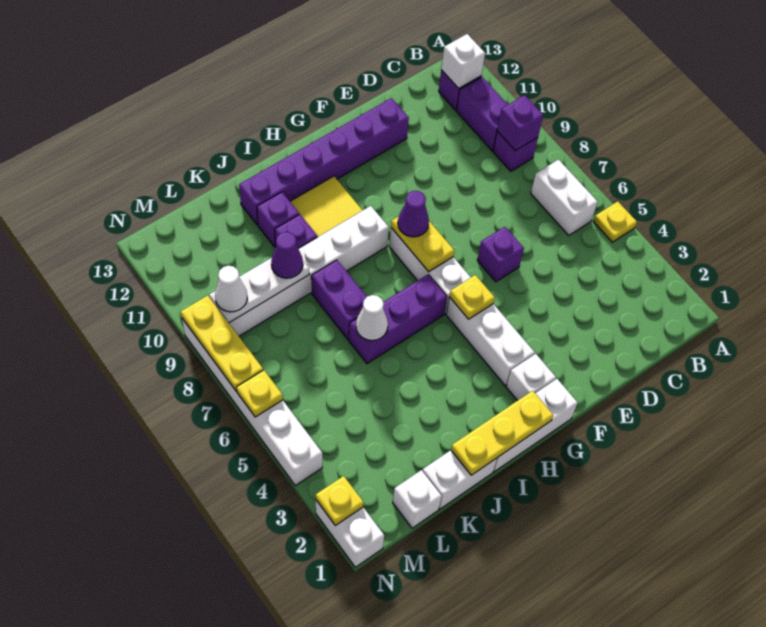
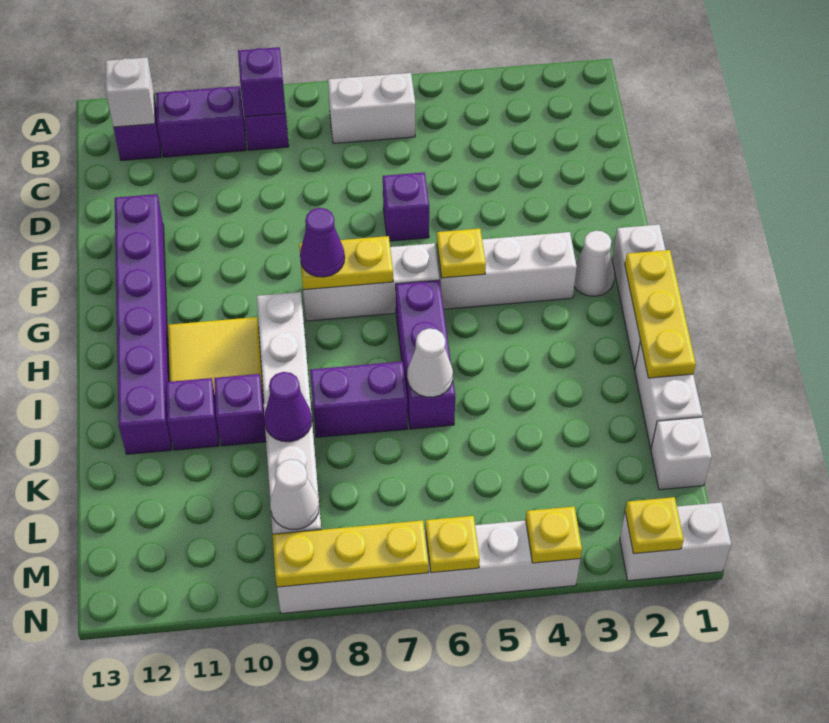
yellow plate A5 level 1 -> yellow plate N4 level 2
white brick G2 level 1 -> white cone G2 level 1

